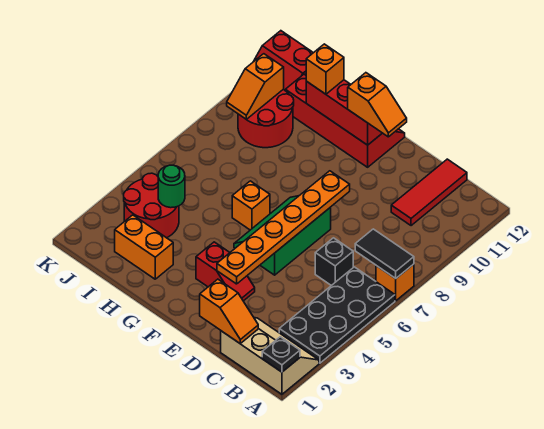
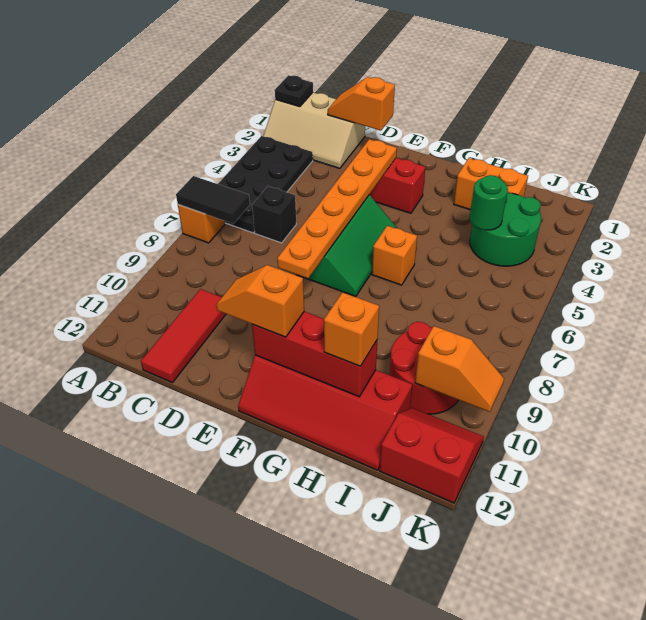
red round brick I3:J4 level 1 -> green round brick I3:J4 level 1
orange slope J9:J10 level 2 top 10 -> orange slope J10:K10 level 2 top J

